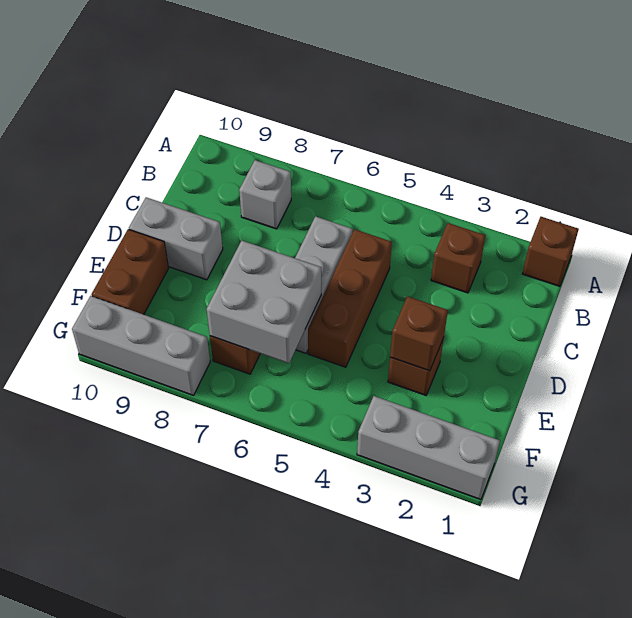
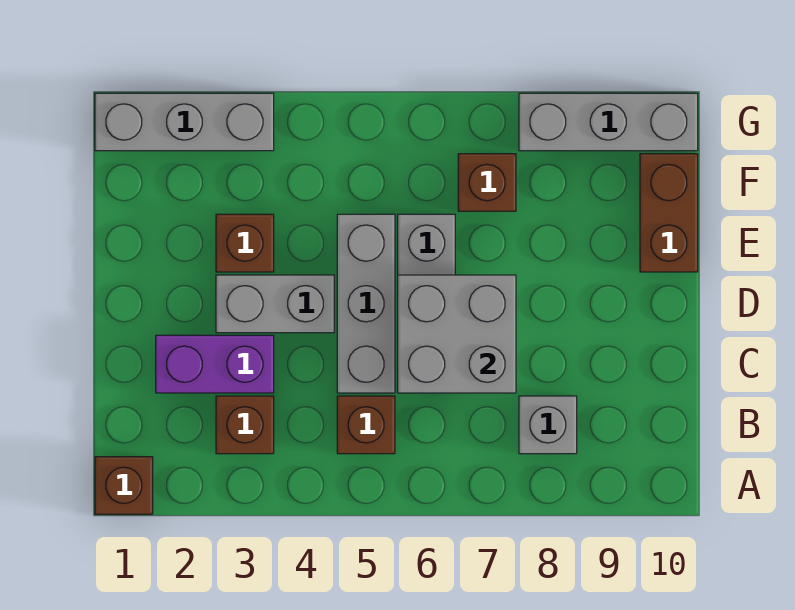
none -> purple brick C2:C3 level 1
brown brick C5:E5 level 1 -> grey brick C5:E5 level 1
grey brick D9:D10 level 1 -> grey brick D3:D4 level 1
brown brick E3 level 2 -> brown brick B5 level 1
grey brick E6:F7 level 2 -> grey brick C6:D7 level 2

